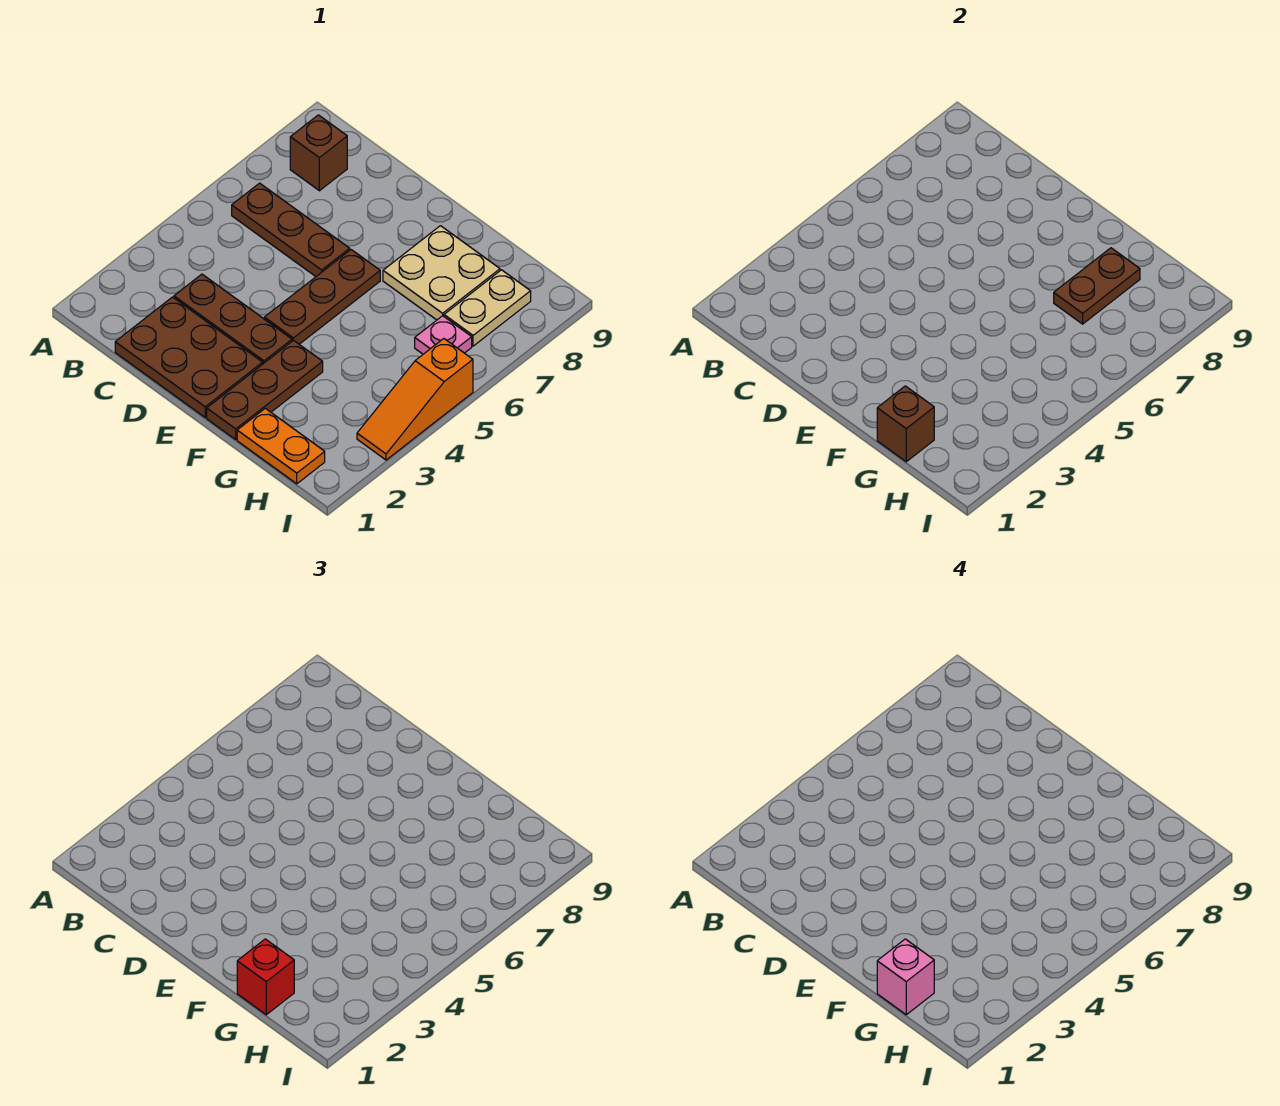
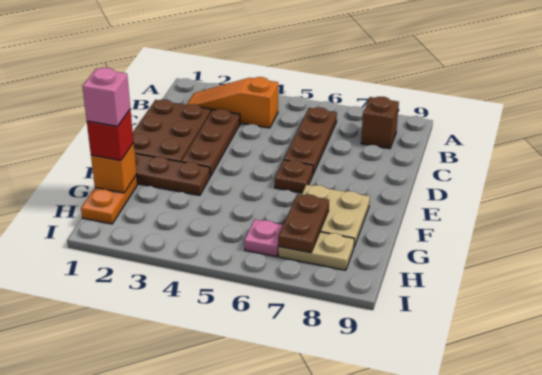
brown plate E4:E6 level 1 -> brown plate E6 level 1
brown brick G1 level 2 -> orange brick G1 level 2
brown plate G7:G8 level 2 -> brown plate G7:H7 level 2
orange slope I3:I5 level 1 top 5 -> orange slope B2:B4 level 1 top 4

